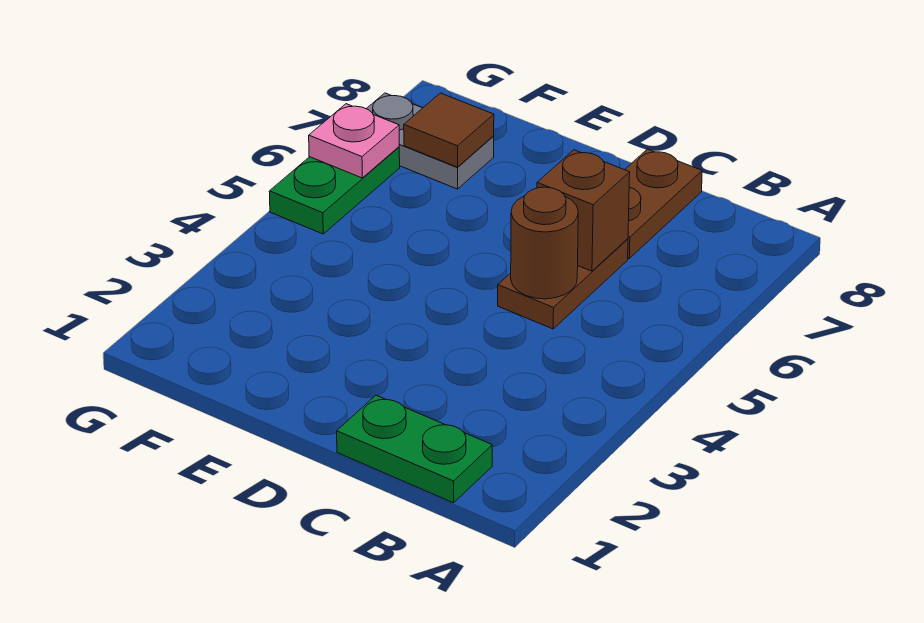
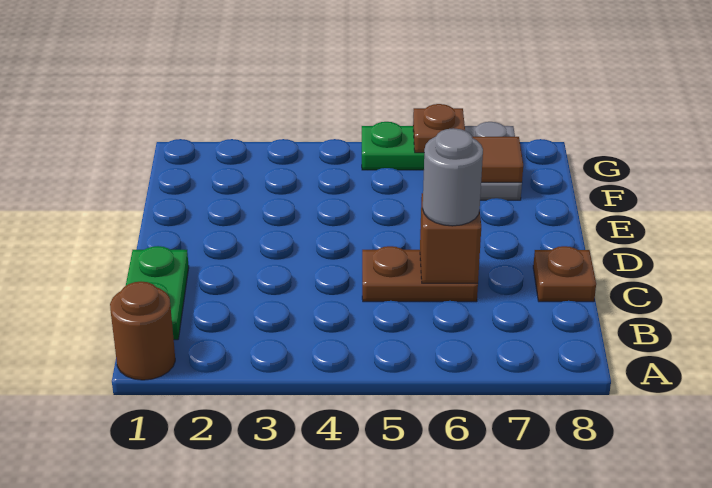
brown round brick C5 level 2 -> brown round brick A1 level 1
none -> grey round brick C6 level 3
brown plate C7:C8 level 1 -> brown plate C8 level 1
pink plate G6 level 2 -> brown plate G6 level 2

